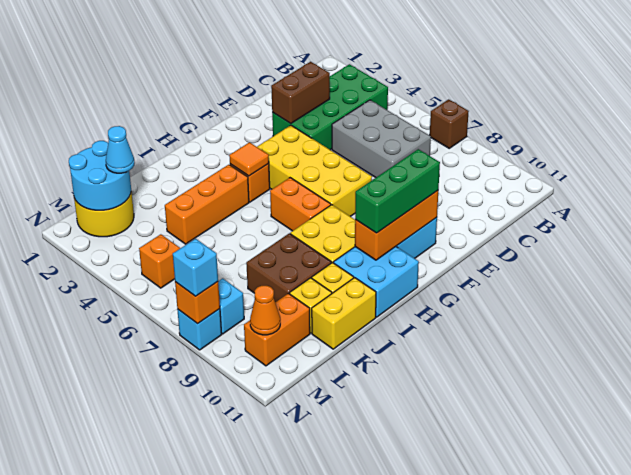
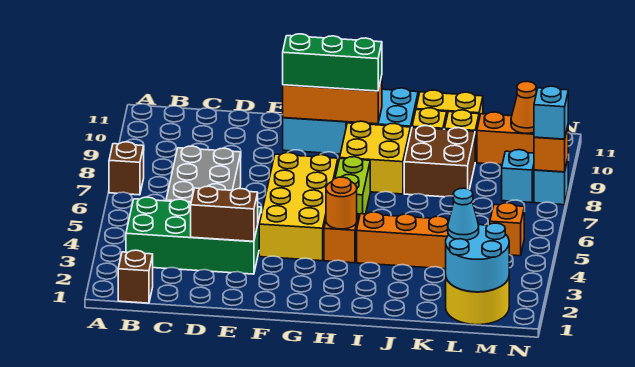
none -> brown brick B1 level 1
orange tile H4 level 2 -> orange round brick H4 level 2
orange brick H6:H7 level 1 -> lime brick H6:H7 level 1

